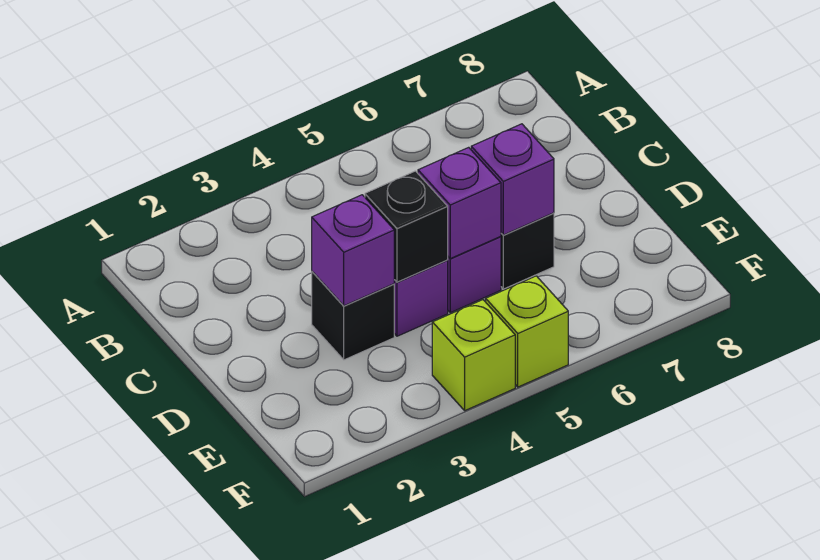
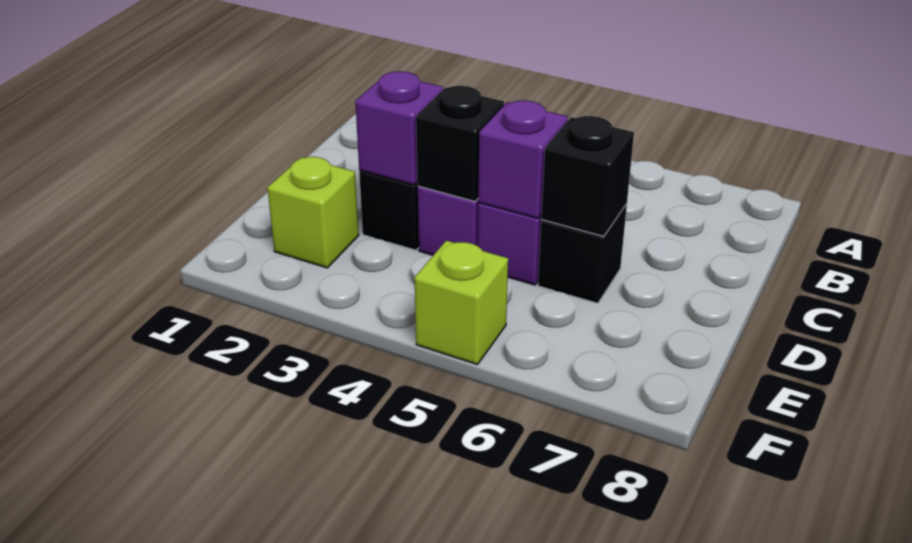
purple brick D6 level 2 -> black brick D6 level 2
lime brick F4 level 1 -> lime brick E2 level 1

